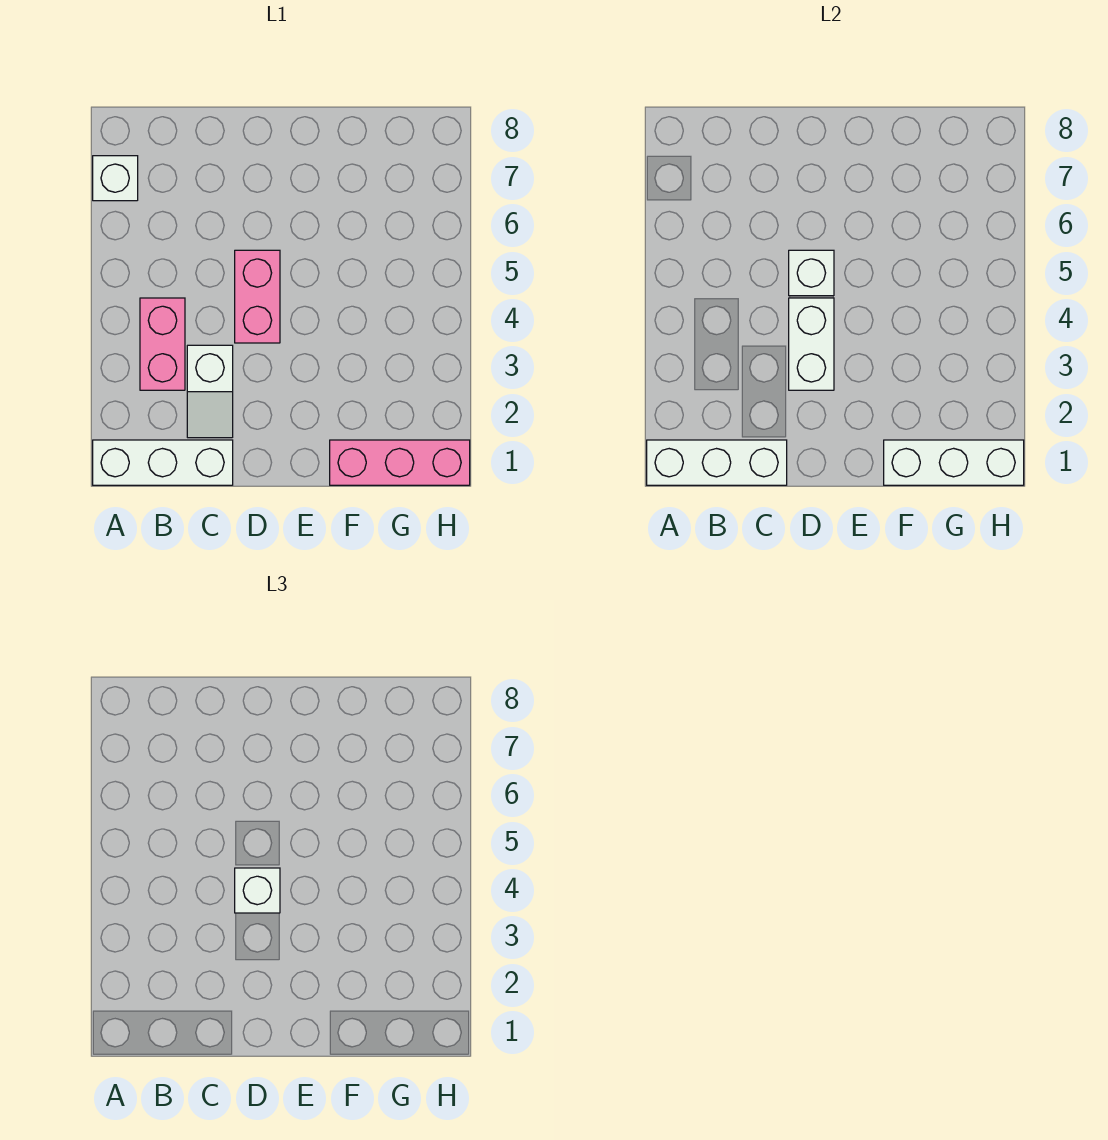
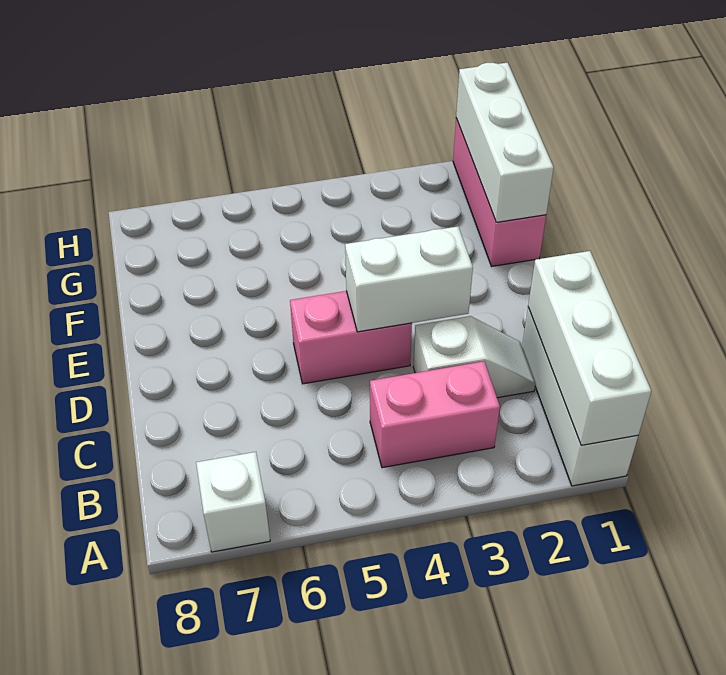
white brick D4 level 3 -> none
white brick D5 level 2 -> none

